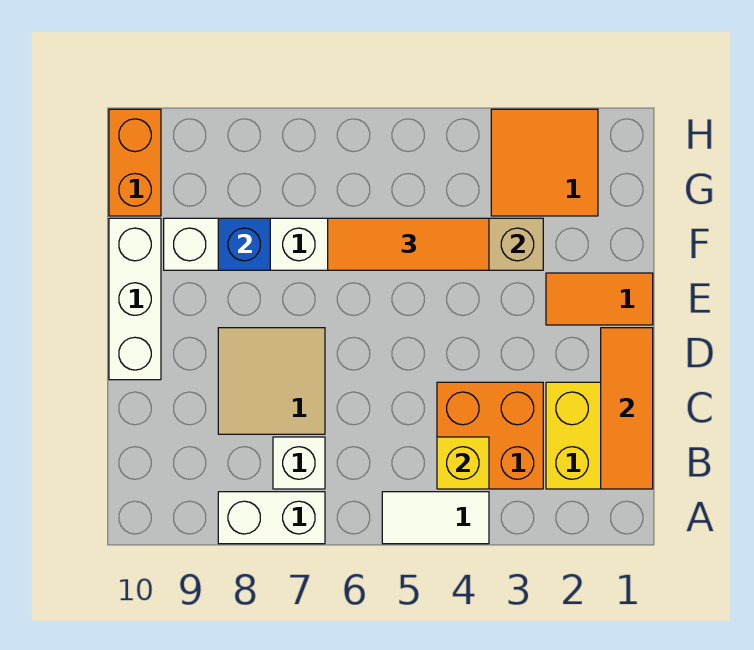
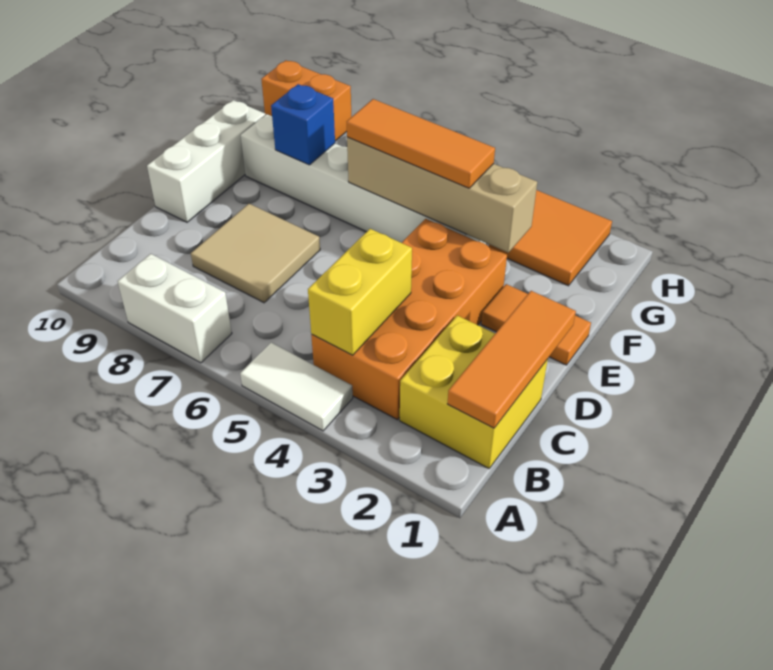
orange brick B3:C4 level 1 -> orange brick B3:E4 level 1
yellow brick B4 level 2 -> yellow brick B4:C4 level 2
white brick B7 level 1 -> none
orange brick G10:H10 level 1 -> orange brick H9:H10 level 1

